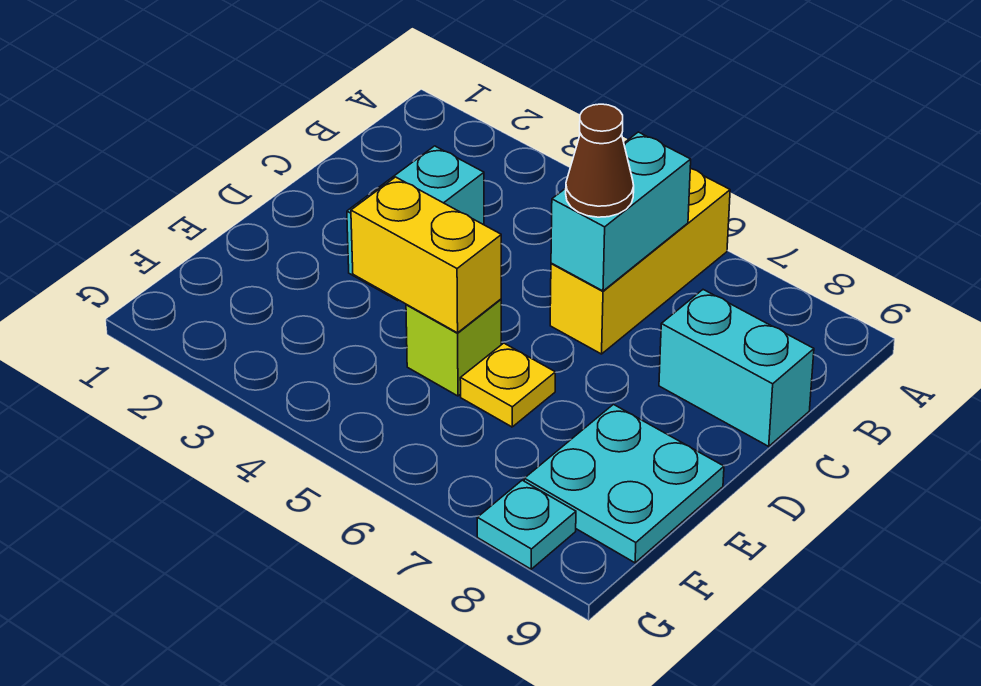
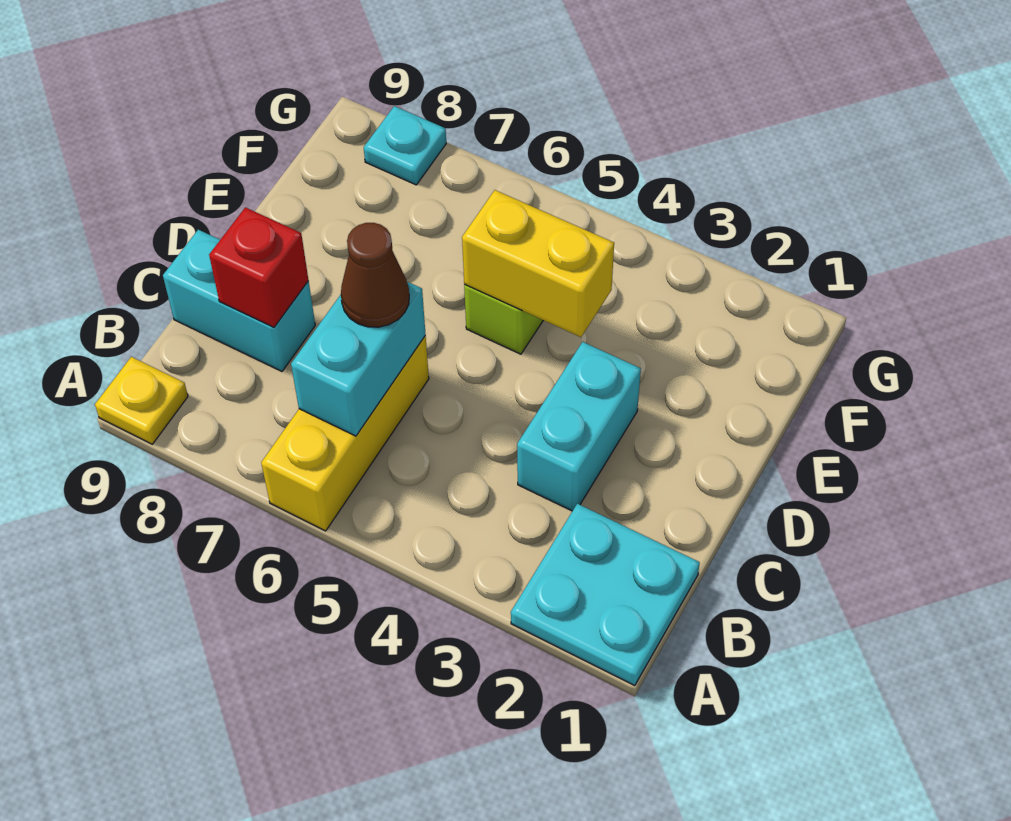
none -> red brick C8 level 2
yellow plate E6 level 1 -> yellow plate A9 level 1
cyan plate E8:F9 level 1 -> cyan plate A1:B2 level 1

